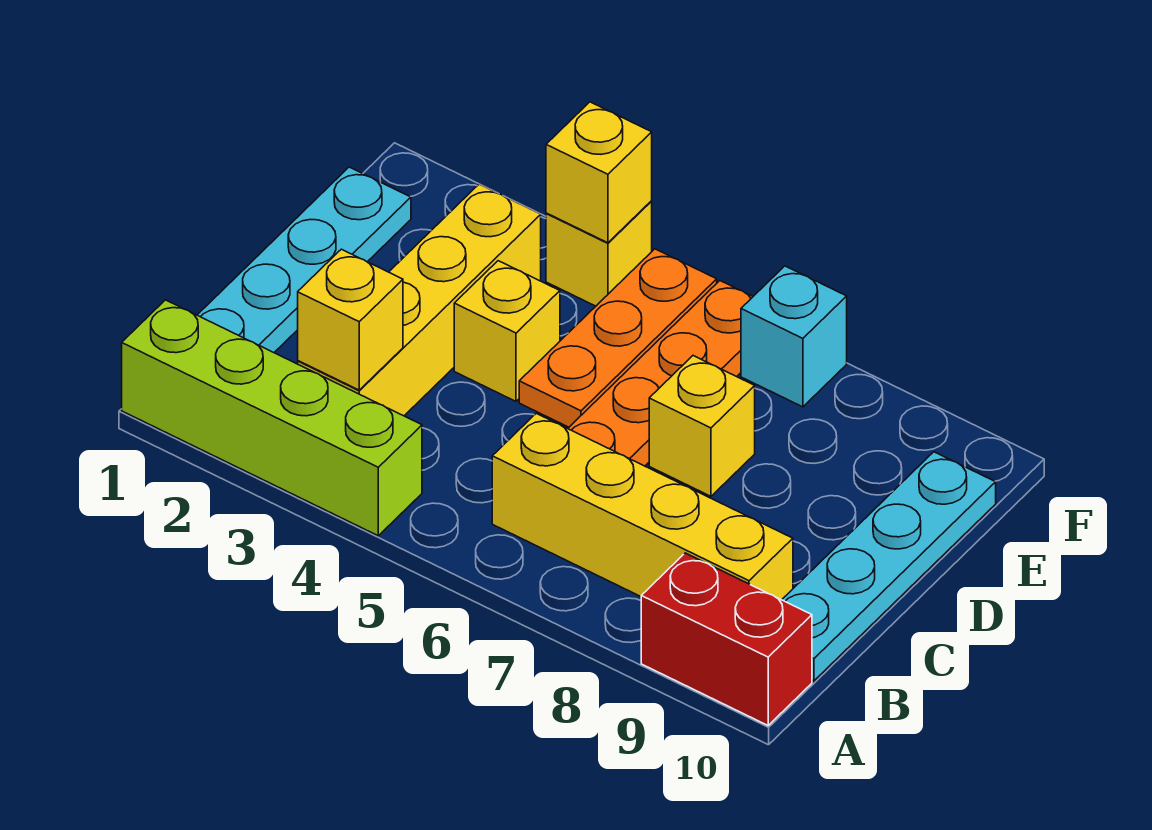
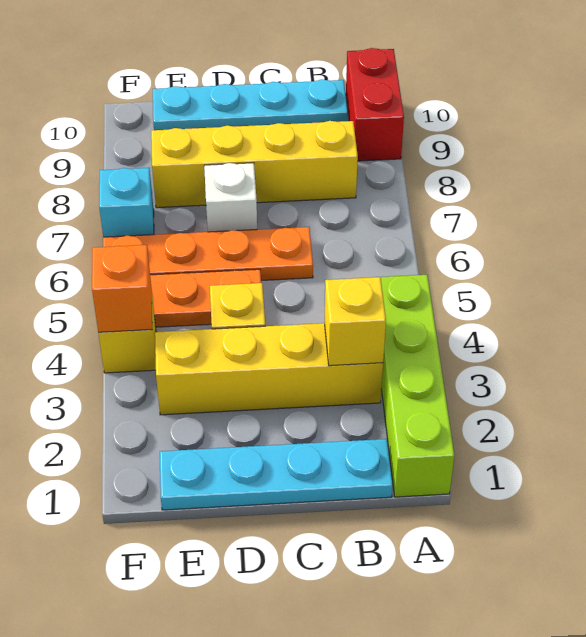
yellow brick B6:B9 level 1 -> yellow brick B8:E8 level 1
yellow brick D7 level 1 -> white brick D7 level 1
yellow brick F4 level 2 -> orange brick F4 level 2

